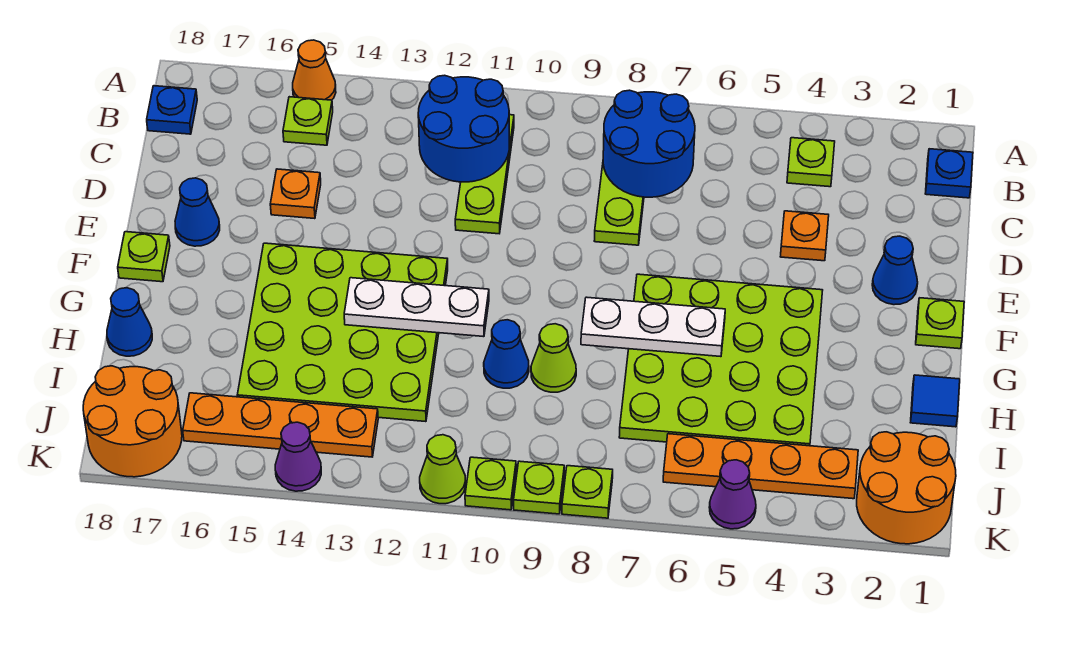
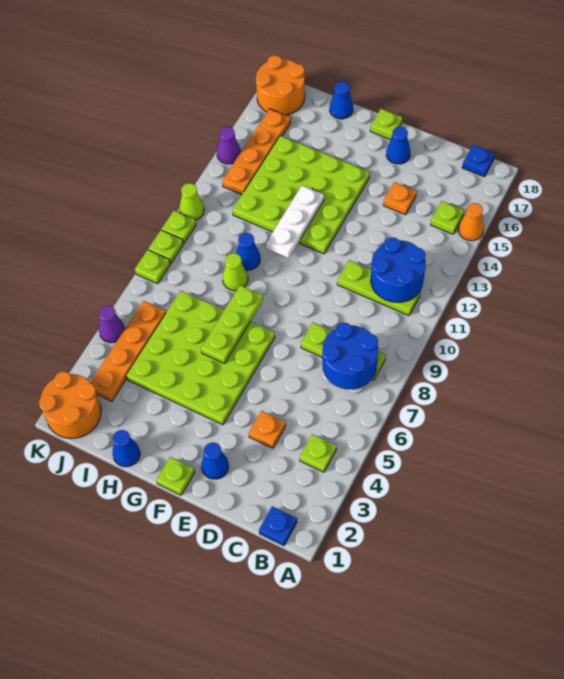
white plate G6:G8 level 2 -> lime plate G6:G8 level 2
blue tile H1 level 1 -> blue cone H1 level 1

